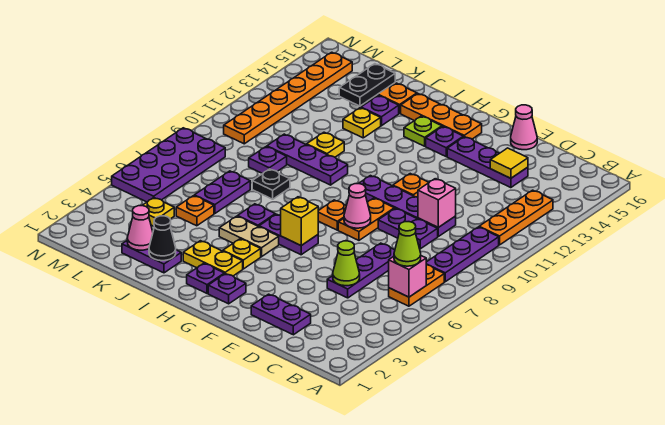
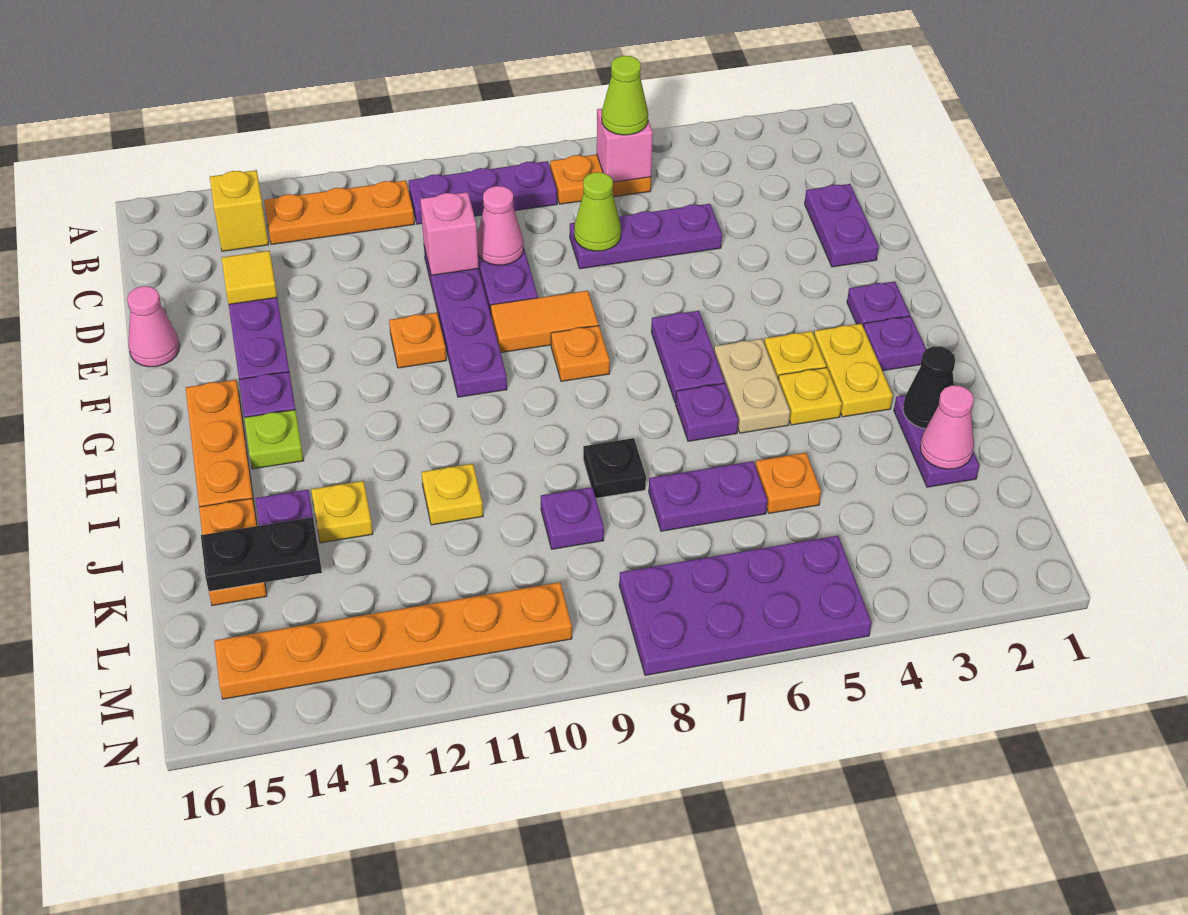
lime cone D5 level 2 -> lime cone D7 level 2
orange plate F8:F9 level 1 -> orange tile F8:F9 level 1
pink cone F8 level 2 -> pink cone D9 level 2
yellow brick G6 level 2 -> yellow brick B14 level 1
purple plate I10:K10 level 1 -> none
yellow plate L4 level 1 -> yellow plate I4 level 1

